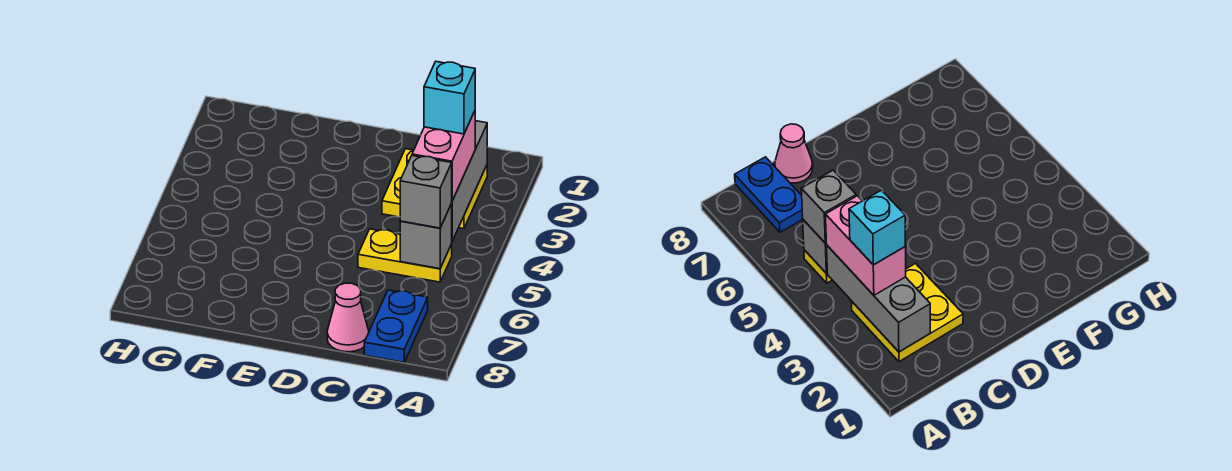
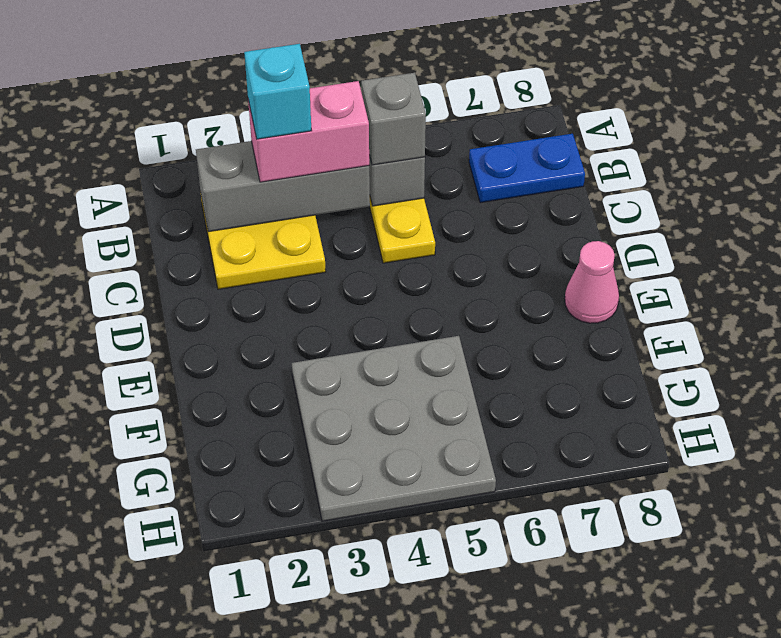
pink cone C8 level 1 -> pink cone E8 level 1
none -> grey plate F3:H5 level 1

